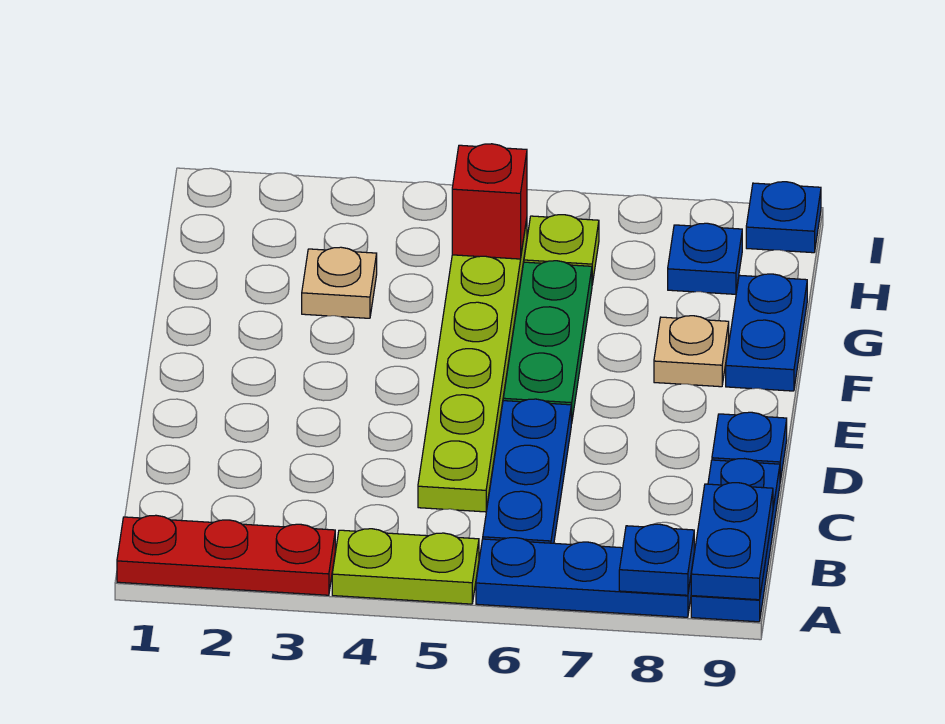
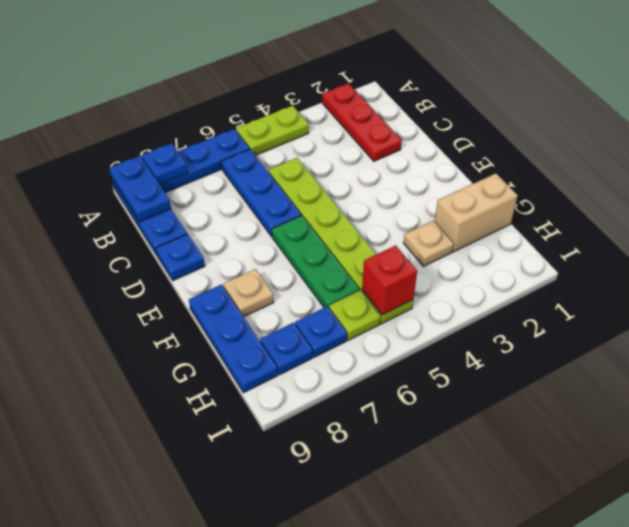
red plate A1:A3 level 1 -> red plate A2:C2 level 1
blue plate F9:G9 level 1 -> blue plate F9:H9 level 1
none -> tan brick G1:G2 level 1
blue plate I9 level 1 -> blue plate H7 level 1

